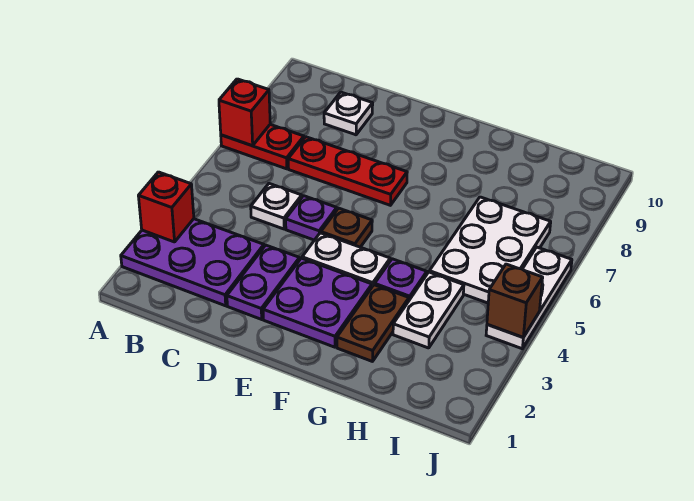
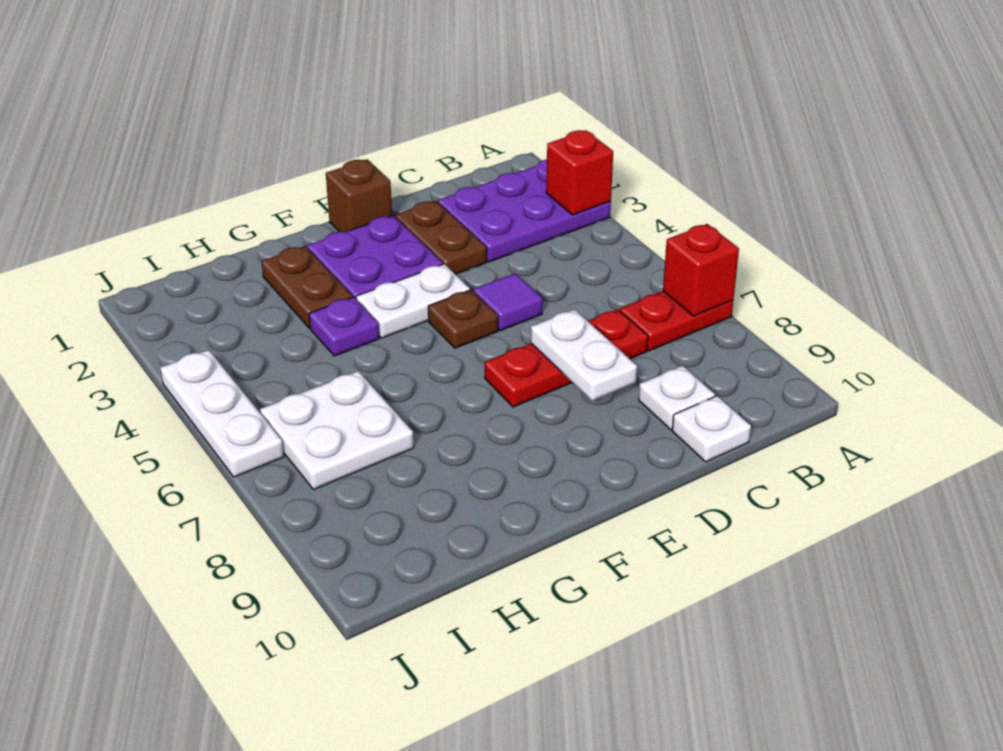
white plate C5 level 1 -> white plate C10 level 1
purple plate D2:D3 level 1 -> brown plate D2:D3 level 1
purple plate D5 level 1 -> purple tile D5 level 1
white plate H3:H4 level 1 -> white plate D7:D8 level 2
white plate H5:I7 level 1 -> white plate H6:I7 level 1
brown brick J4 level 2 -> brown brick E1 level 1

